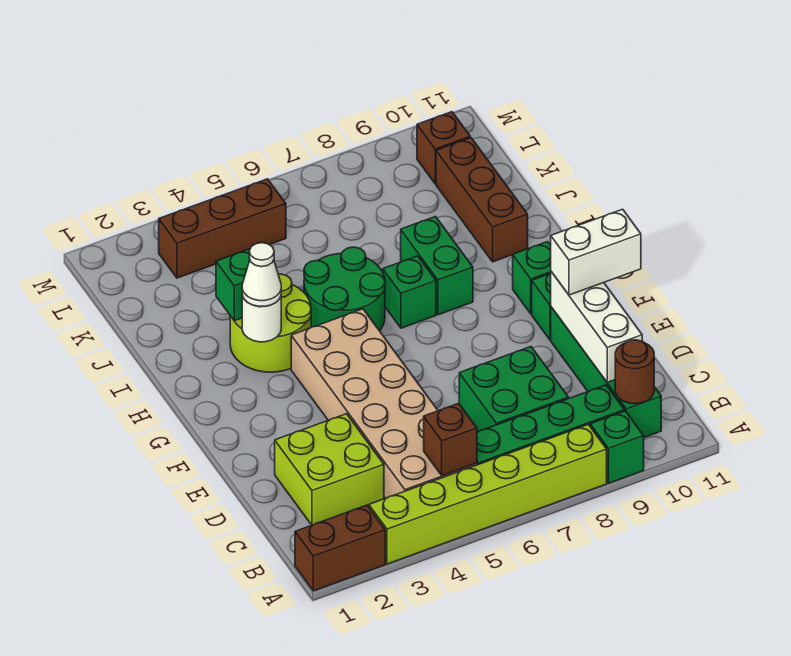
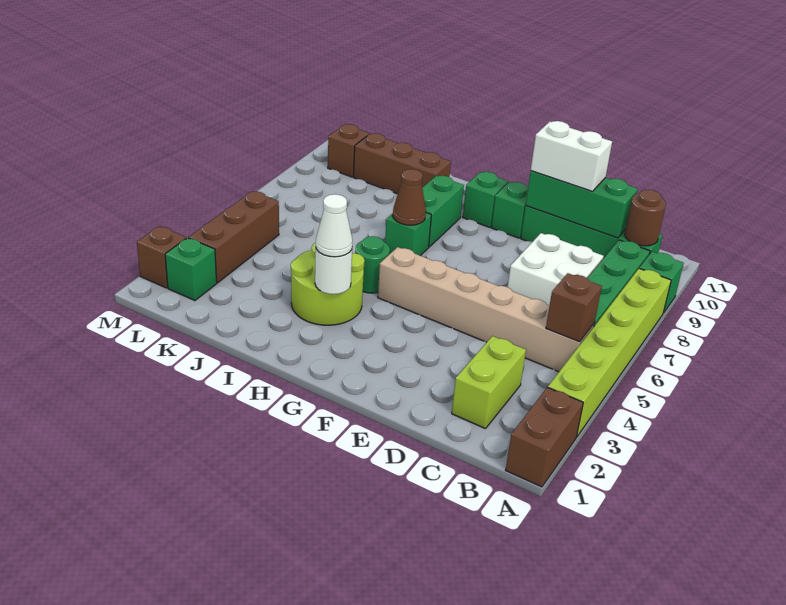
tan brick B4:G5 level 1 -> tan brick B5:G5 level 1
lime brick C2:D3 level 1 -> lime brick C2:C3 level 1
green brick C7:D8 level 1 -> white brick C7:D8 level 1
white brick C10:E10 level 2 -> green brick C10:E10 level 2
white brick E10:E11 level 3 -> white brick D10:E10 level 3
green round brick H5:I6 level 1 -> green round brick H5 level 1
none -> brown cone H7 level 2
green brick H8:I8 level 1 -> green brick H8:H9 level 1
green brick I3 level 2 -> green brick L2 level 1
none -> brown brick M2 level 1

